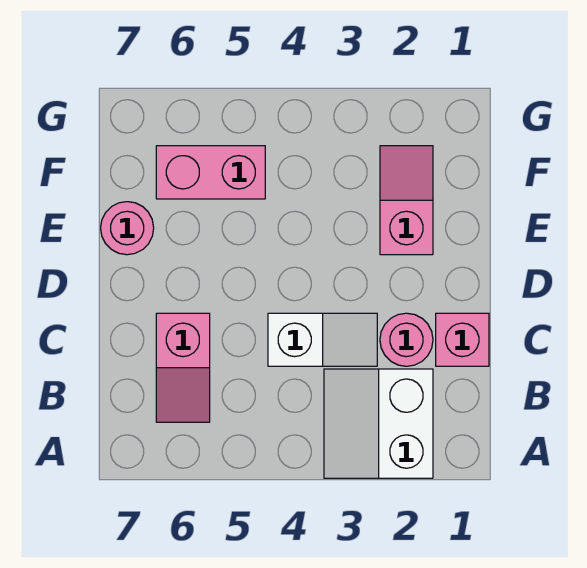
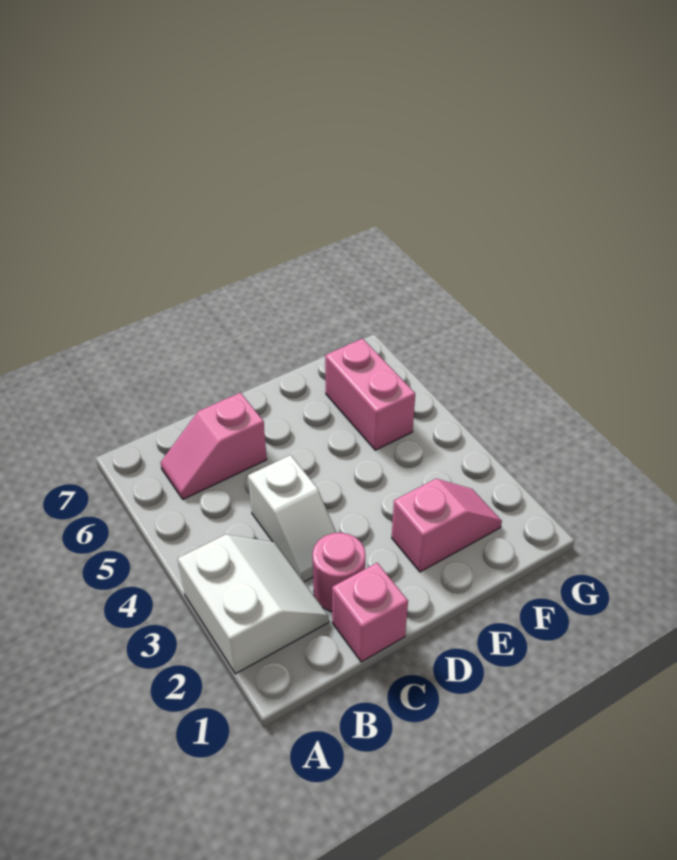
white slope A2:B3 level 1 top 2 -> white slope A2:B3 level 1 top A
pink round brick E7 level 1 -> none

